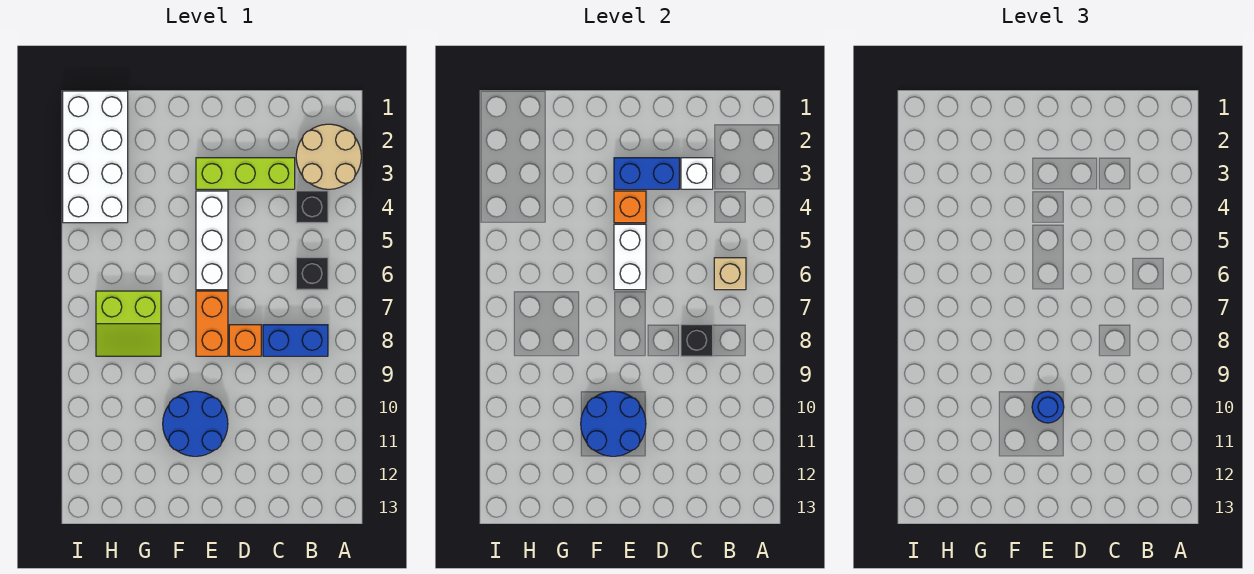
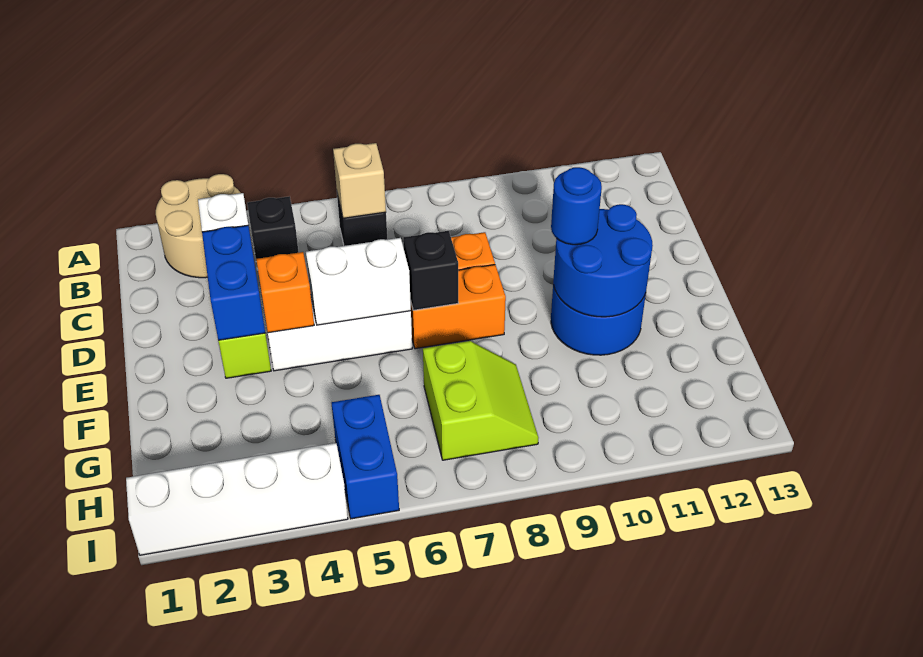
blue brick B8:C8 level 1 -> blue brick H5:I5 level 1
black brick C8 level 2 -> black brick E7 level 2
white brick H1:I4 level 1 -> white brick I1:I4 level 1

